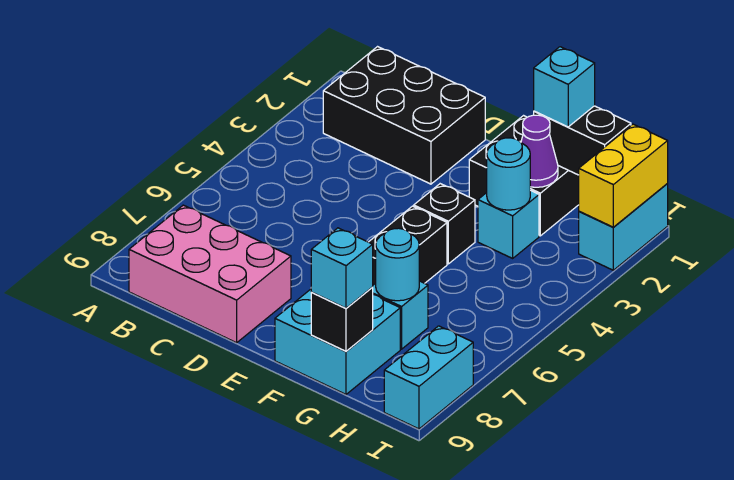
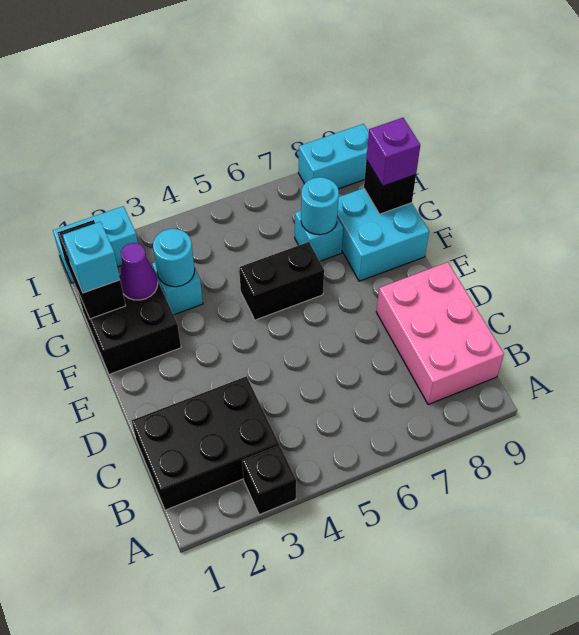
black brick B1:D2 level 1 -> black brick B1:C3 level 1
black brick F4 level 1 -> black brick A3 level 1
cyan brick G9 level 3 -> purple brick G9 level 3
yellow brick I1:I2 level 2 -> none

